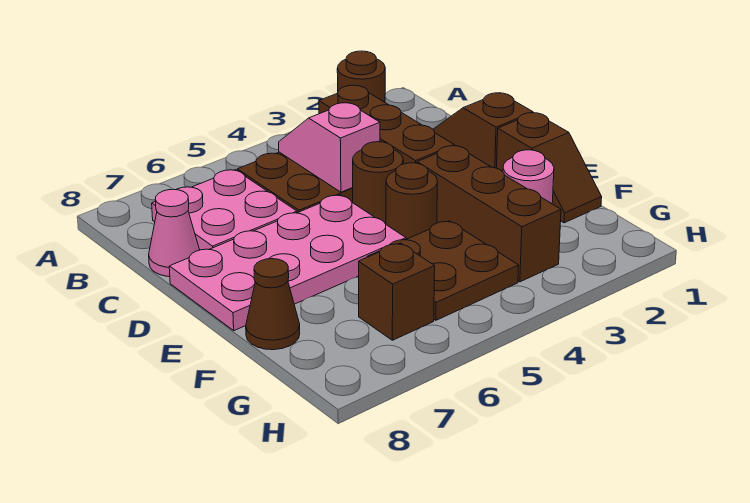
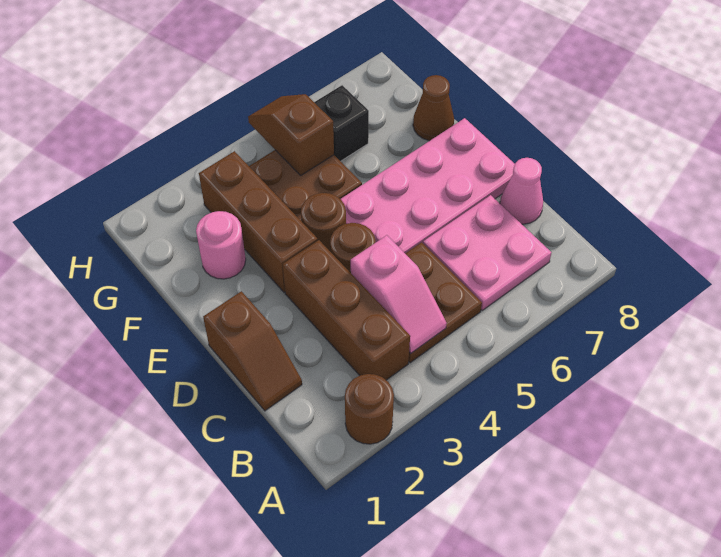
brown slope E1:F1 level 1 top E -> brown slope G5:H5 level 2 top G
brown brick G6 level 1 -> black brick G6 level 1

